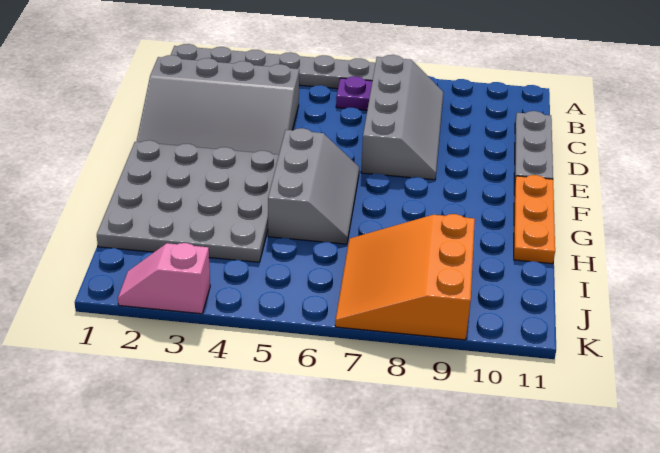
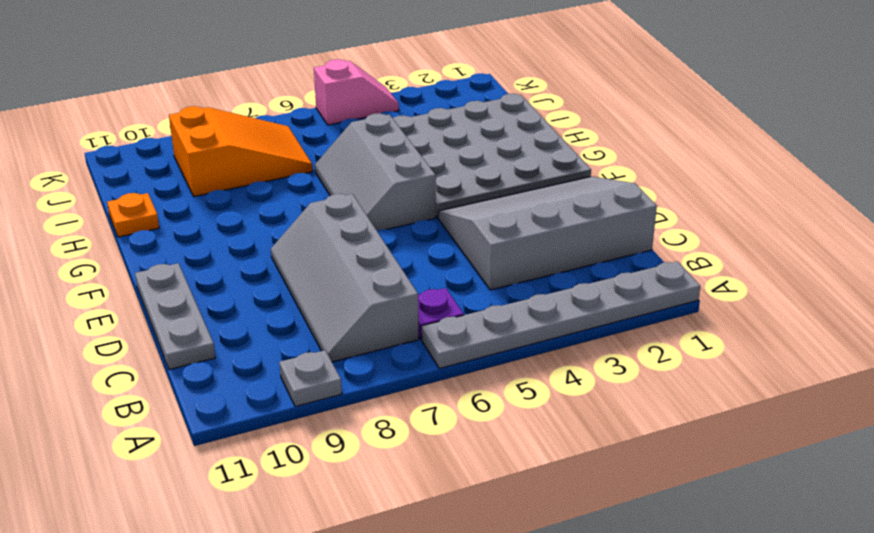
none -> grey plate A9 level 1
orange plate F11:H11 level 1 -> orange plate H11 level 1
orange slope I7:K9 level 1 top 9 -> orange slope I7:J9 level 1 top 9
pink slope K2:K3 level 1 top 3 -> pink slope K4:K5 level 1 top 5

